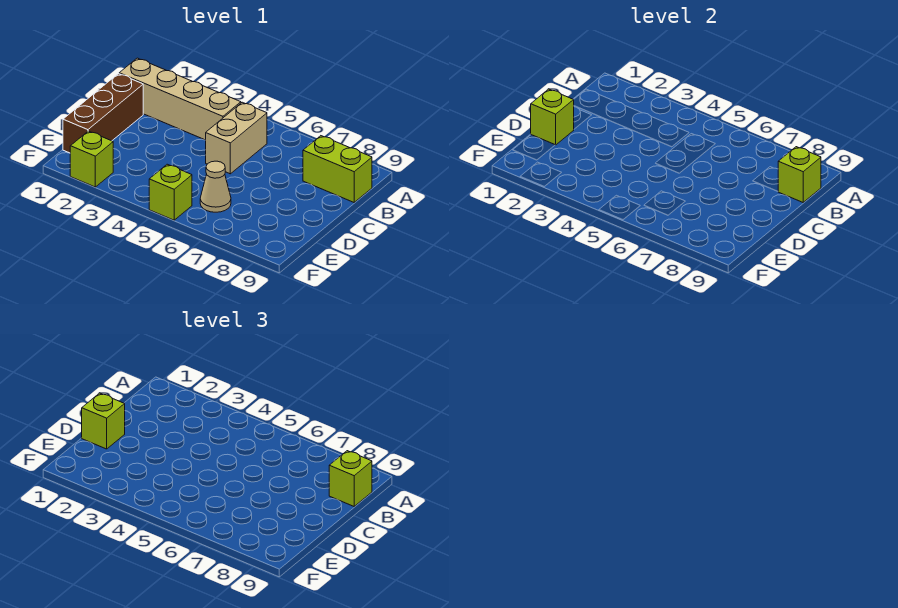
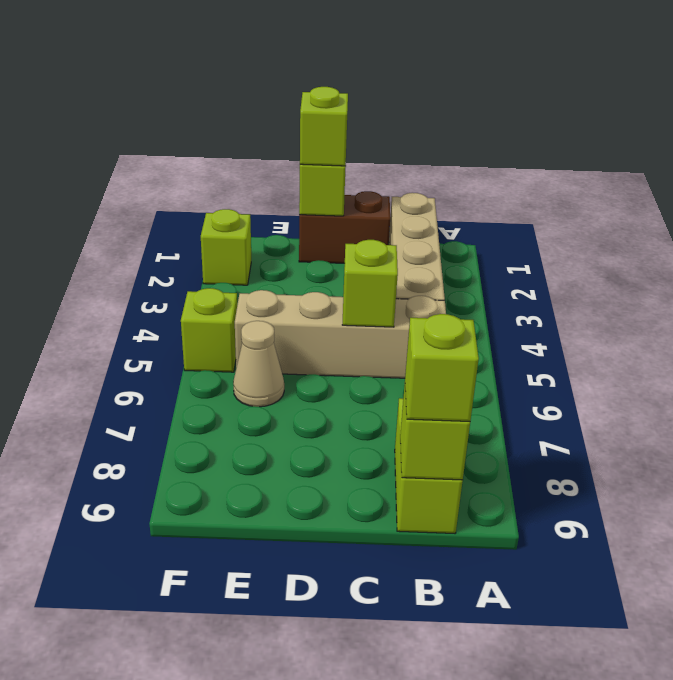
tan brick B5:C5 level 1 -> tan brick B5:E5 level 1
brown brick C1:E1 level 1 -> brown brick C1:D1 level 1
none -> lime brick C5 level 2

